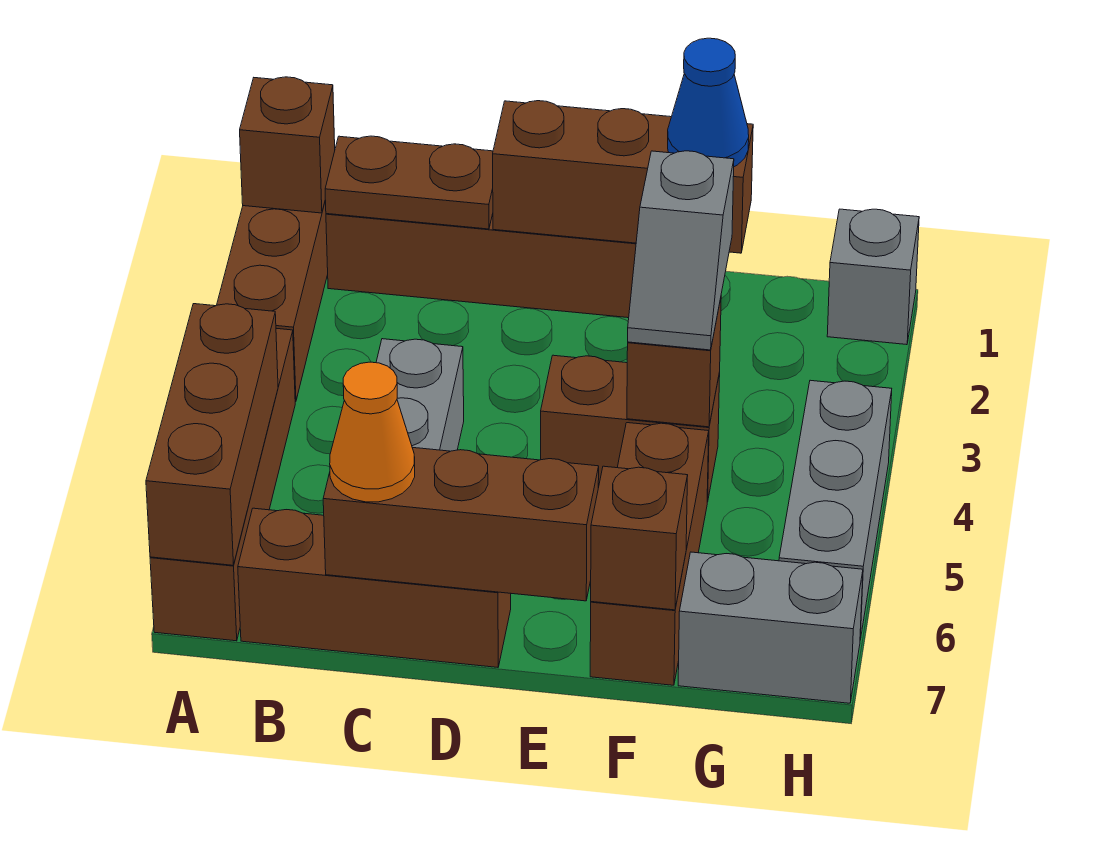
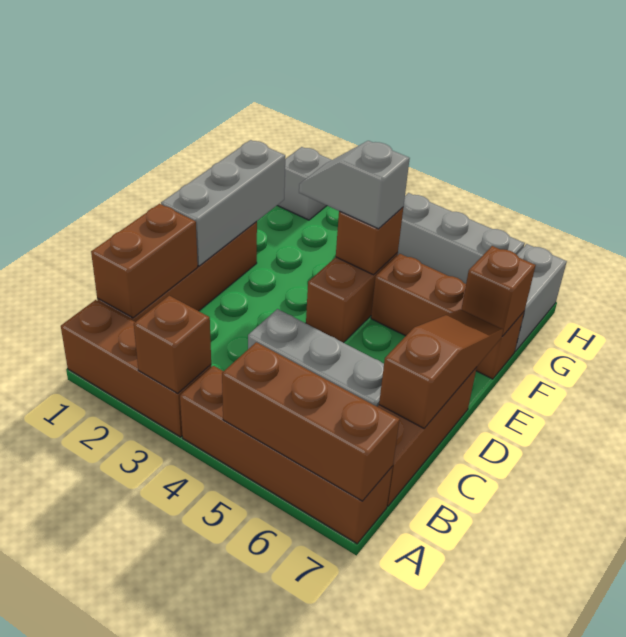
brown brick A1 level 2 -> brown brick A3 level 2
brown plate B1:C1 level 2 -> brown brick B1:C1 level 2
brown brick C7:E7 level 2 -> brown slope C7:E7 level 2 top C
orange cone C7 level 3 -> none
brown brick D1:F1 level 2 -> grey brick D1:F1 level 2
blue cone F1 level 3 -> none
grey slope F3:F4 level 3 top 3 -> grey slope F3:F4 level 3 top 4

